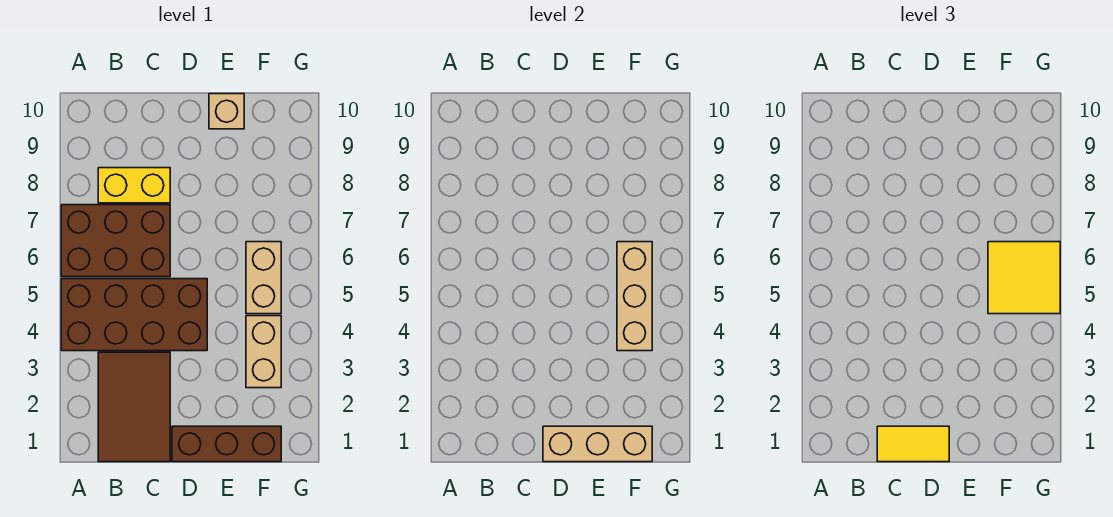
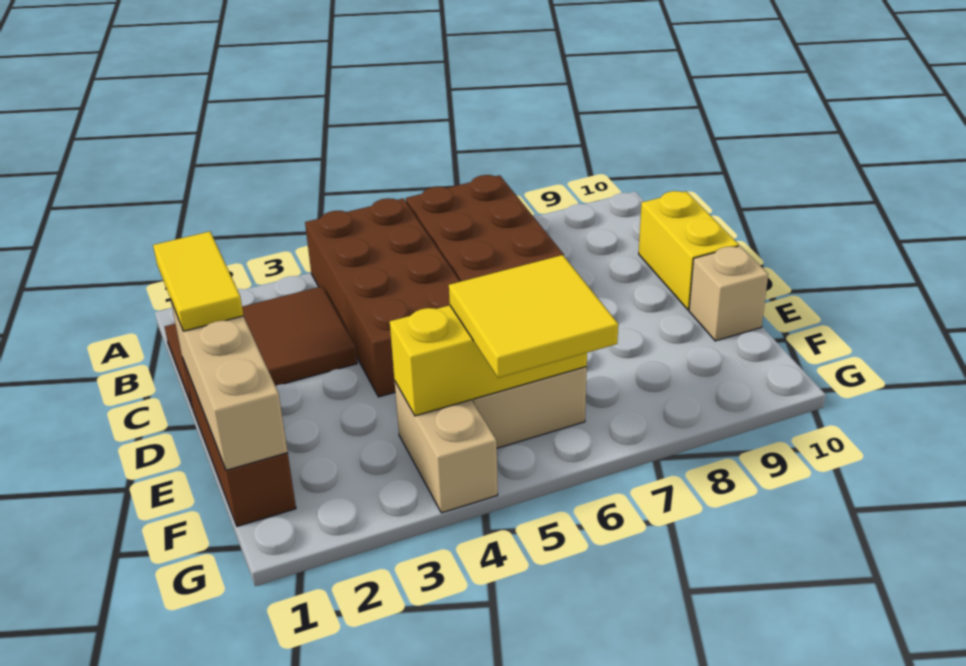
yellow brick B8:C8 level 1 -> yellow brick C10:D10 level 1
tan brick F3:F4 level 1 -> tan brick F4:G4 level 1
tan brick F4:F6 level 2 -> yellow brick F4:F6 level 2

